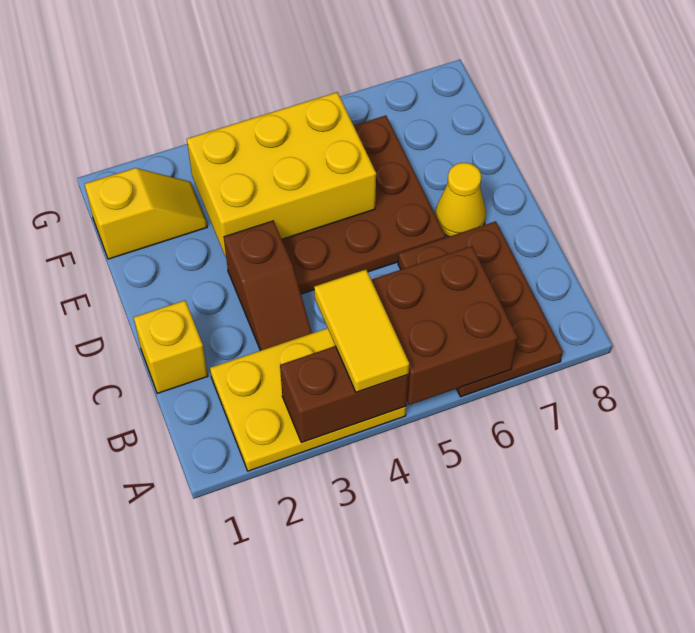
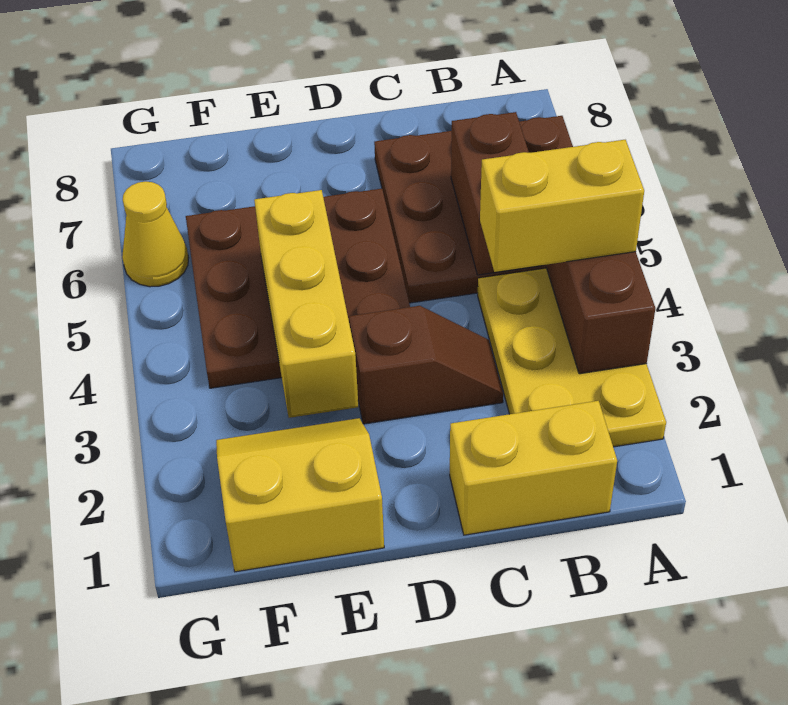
yellow tile A4:B4 level 3 -> yellow brick A4:B4 level 3
brown brick A5:B6 level 2 -> brown brick B5:B6 level 2
brown plate A6:C7 level 1 -> brown plate A5:C7 level 1
yellow brick C1 level 1 -> yellow brick B1:C1 level 1
yellow cone D7 level 1 -> yellow cone G6 level 1
yellow brick E3:F5 level 2 -> yellow brick E3:E5 level 2
yellow slope F1:F2 level 1 top 1 -> yellow slope E1:F2 level 1 top 1

